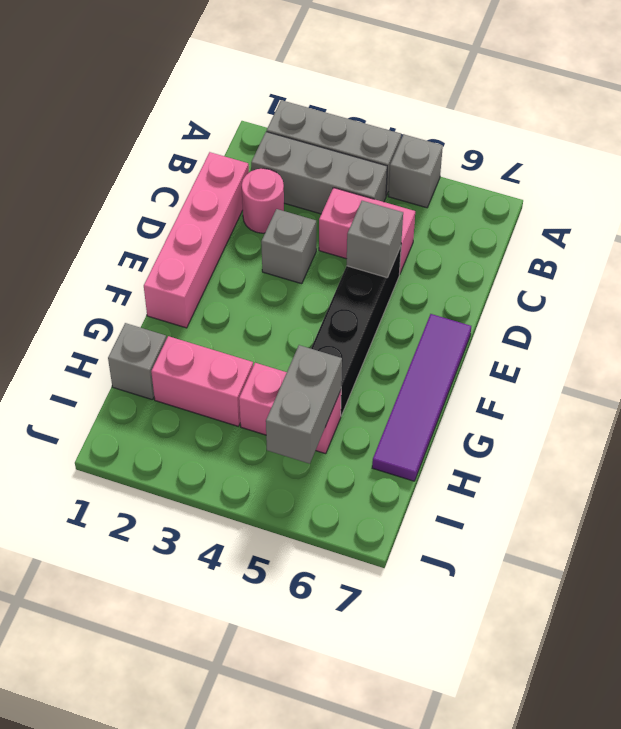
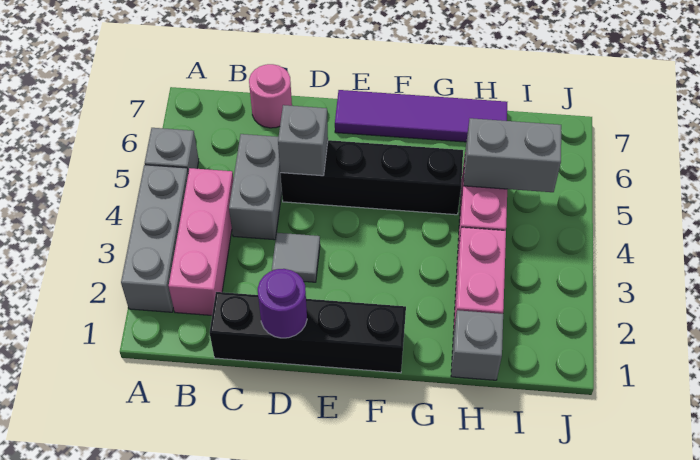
grey brick B2:B4 level 1 -> pink brick B2:B4 level 1
pink brick C1:F1 level 1 -> black brick C1:F1 level 1
pink round brick C2 level 1 -> pink round brick C7 level 1
pink brick C4:C5 level 1 -> grey brick C4:C5 level 1
none -> purple round brick D1 level 2
grey brick D3 level 1 -> grey tile D3 level 1

